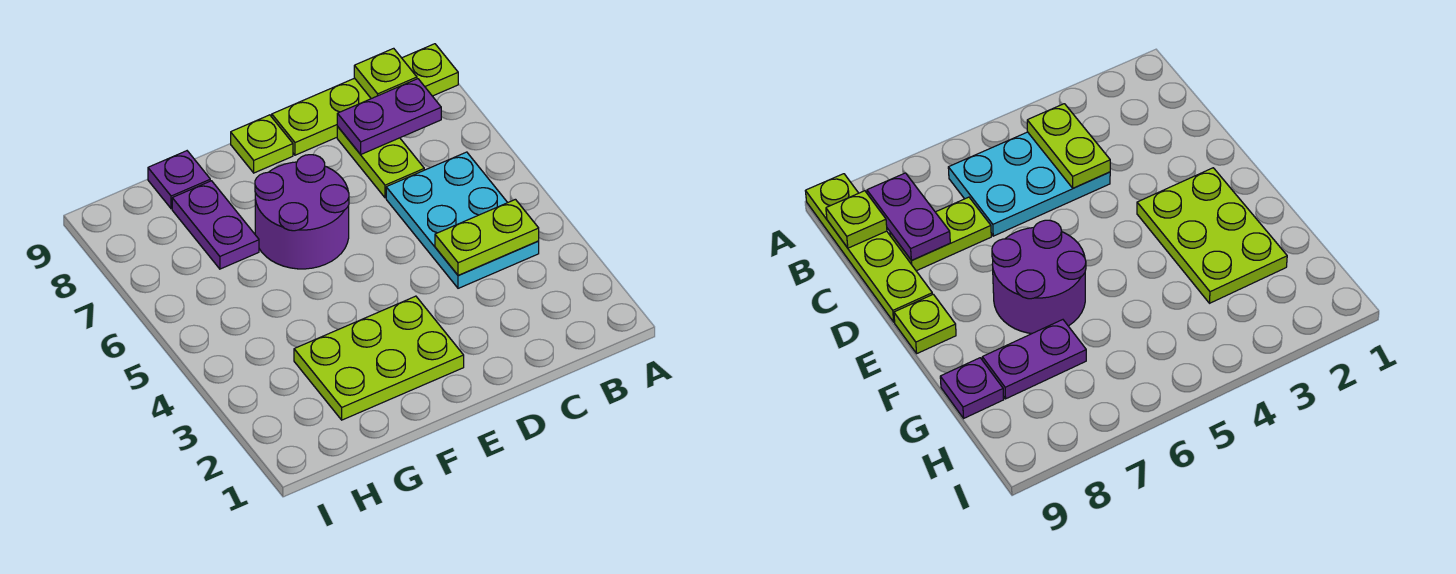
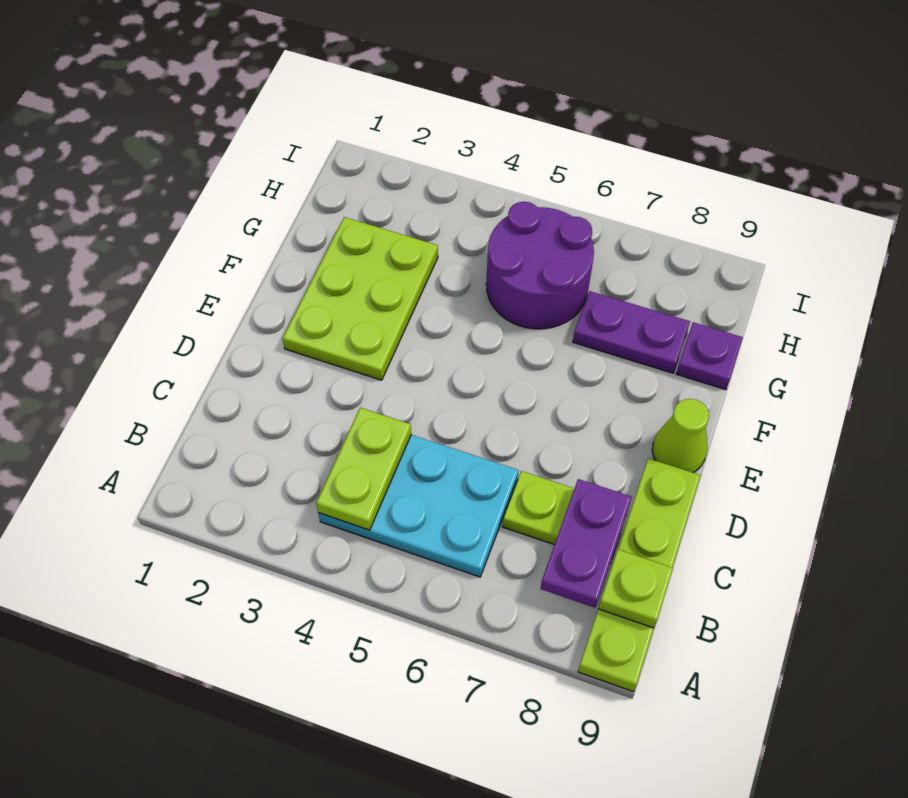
purple round brick E6:F7 level 1 -> purple round brick G5:H6 level 1
lime plate E9 level 1 -> lime cone E9 level 1

